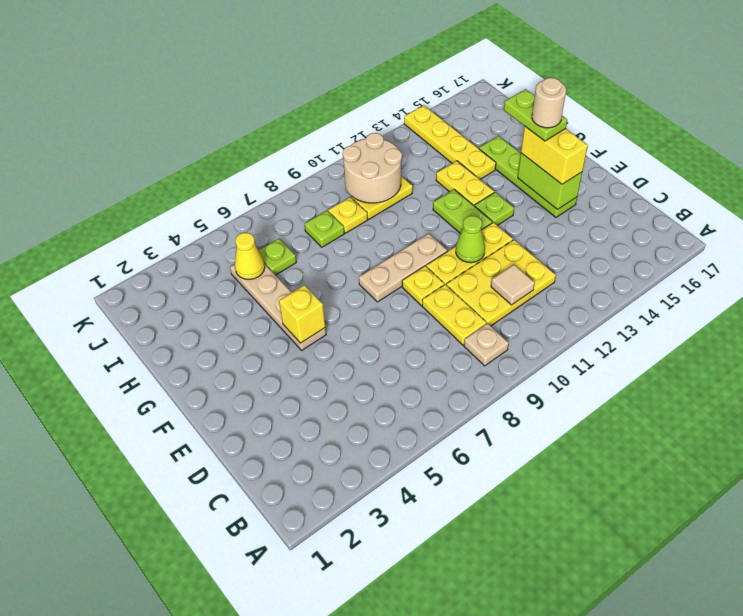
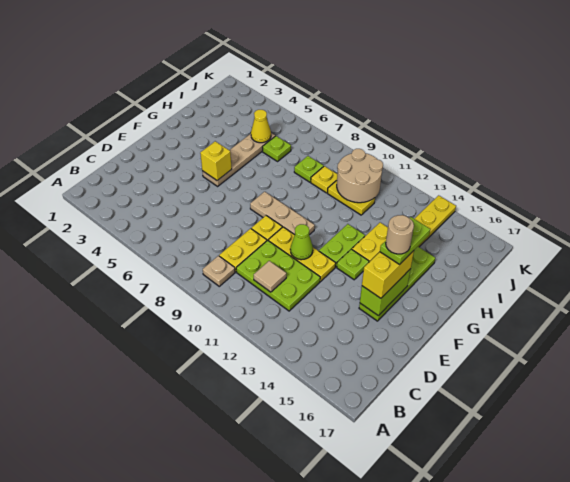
yellow plate C10:D12 level 1 -> lime plate C10:D12 level 1

